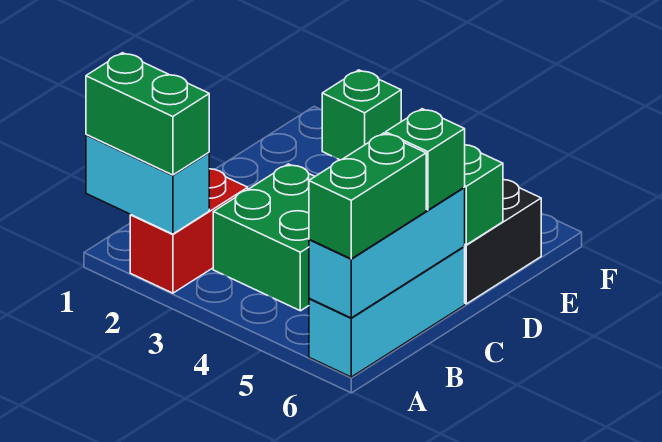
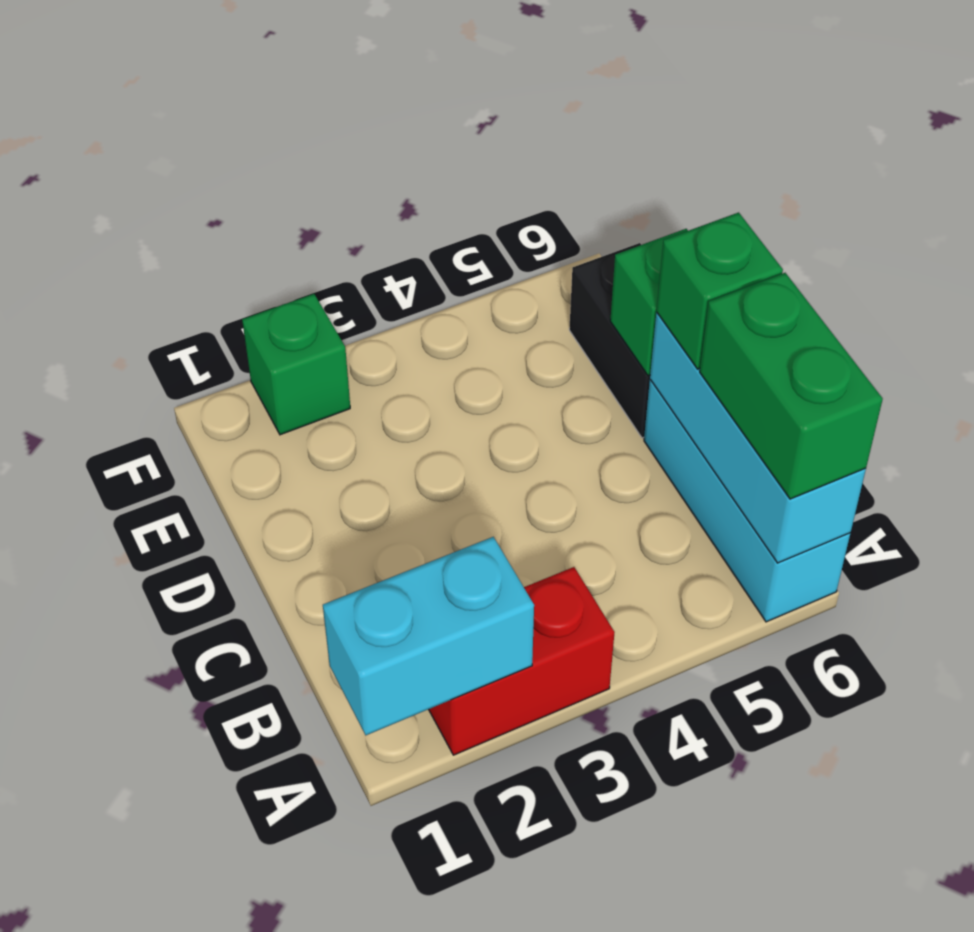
green brick A1:A2 level 3 -> none
red brick A2:B2 level 1 -> red brick A2:A3 level 1
green brick B3:C4 level 1 -> none

